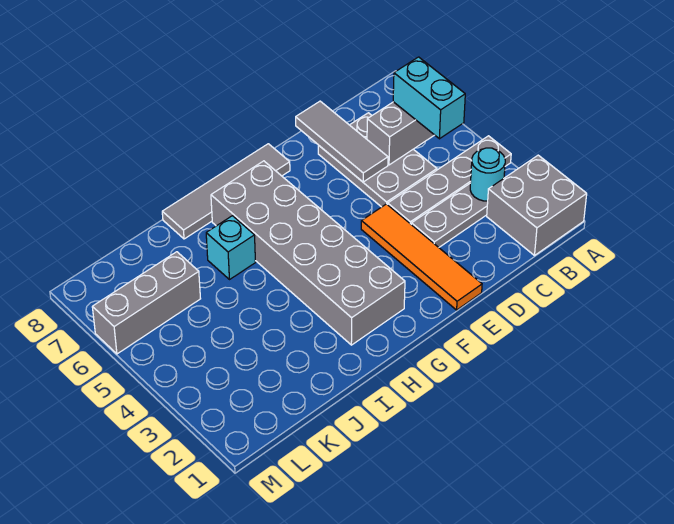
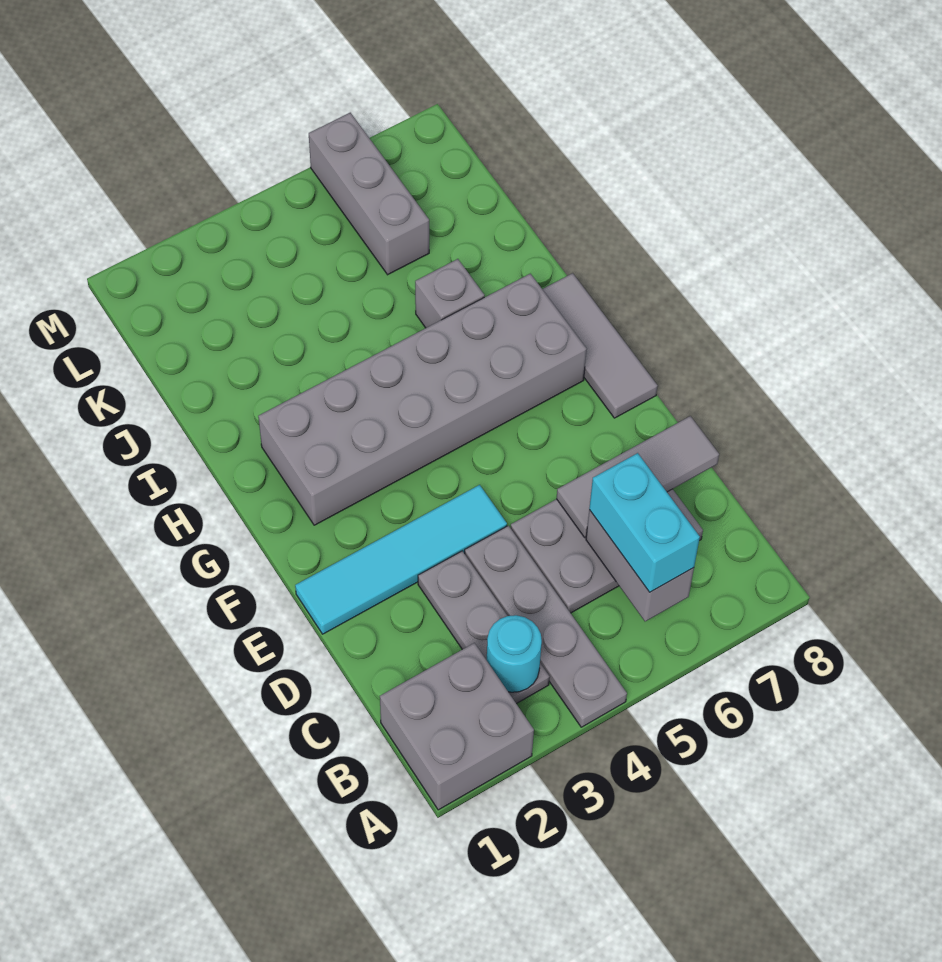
cyan brick B5:B6 level 3 -> cyan brick B6:C6 level 3
orange tile E1:E4 level 1 -> cyan tile E1:E4 level 1
grey tile F8:I8 level 1 -> grey tile F8:H8 level 1
cyan brick I6 level 1 -> grey brick I6 level 1

